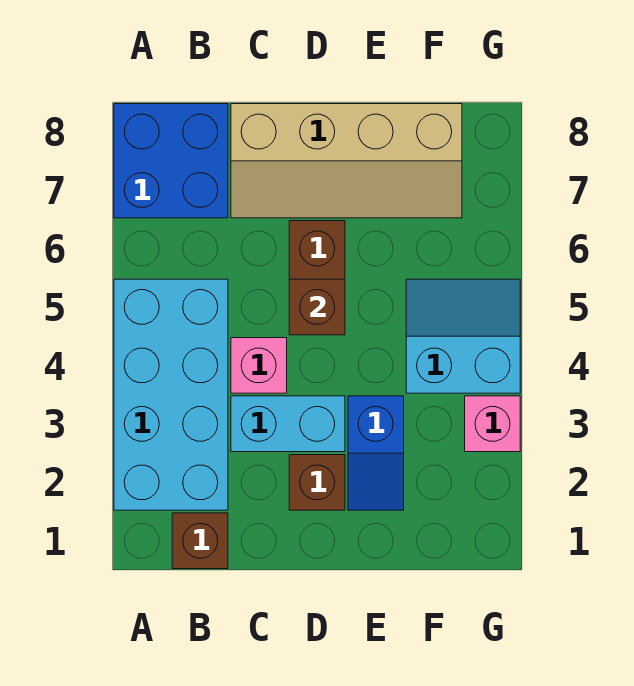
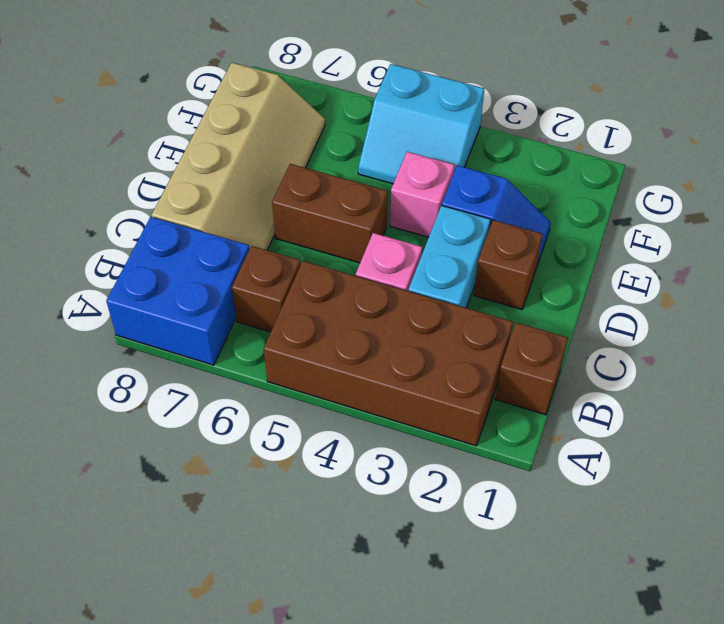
cyan brick A2:B5 level 1 -> brown brick A2:B5 level 1
brown brick D5 level 2 -> brown brick B6 level 1
cyan slope F4:G5 level 1 top 4 -> cyan slope F4:G5 level 1 top G
pink brick G3 level 1 -> pink brick E4 level 1

